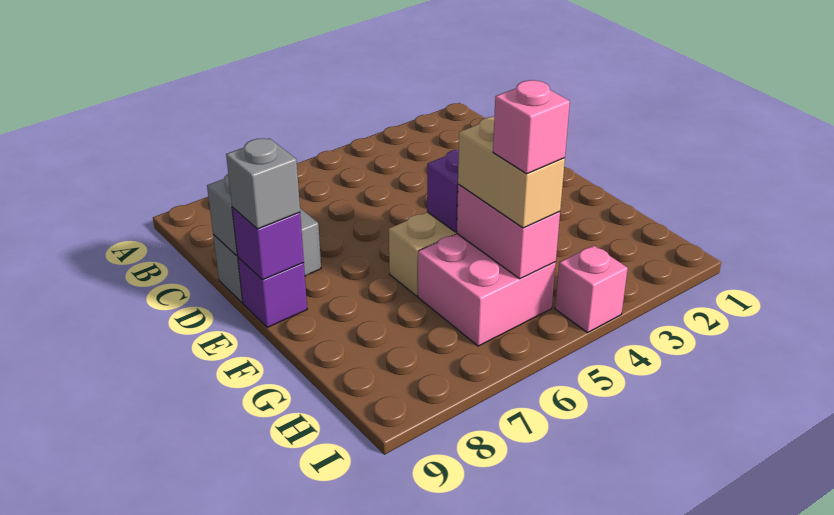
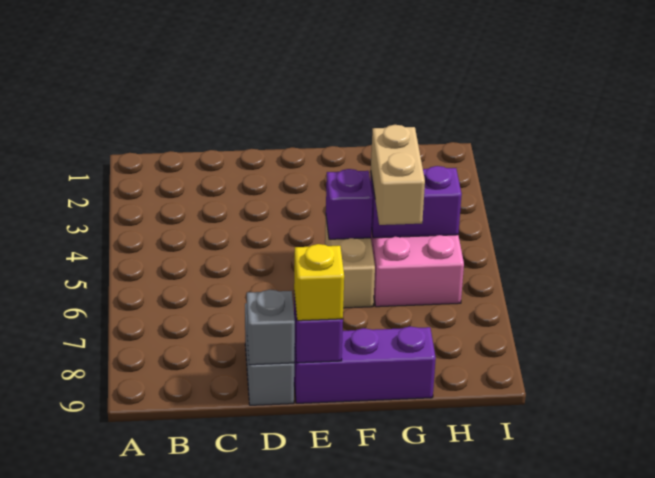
purple brick E9 level 1 -> purple brick E9:G9 level 1
grey brick E9 level 3 -> yellow brick E9 level 3
pink brick G5:H5 level 2 -> purple brick G5:H5 level 2
tan brick G5:H5 level 3 -> tan brick G5:G6 level 3
pink brick H5 level 4 -> none
pink brick I4 level 1 -> none

